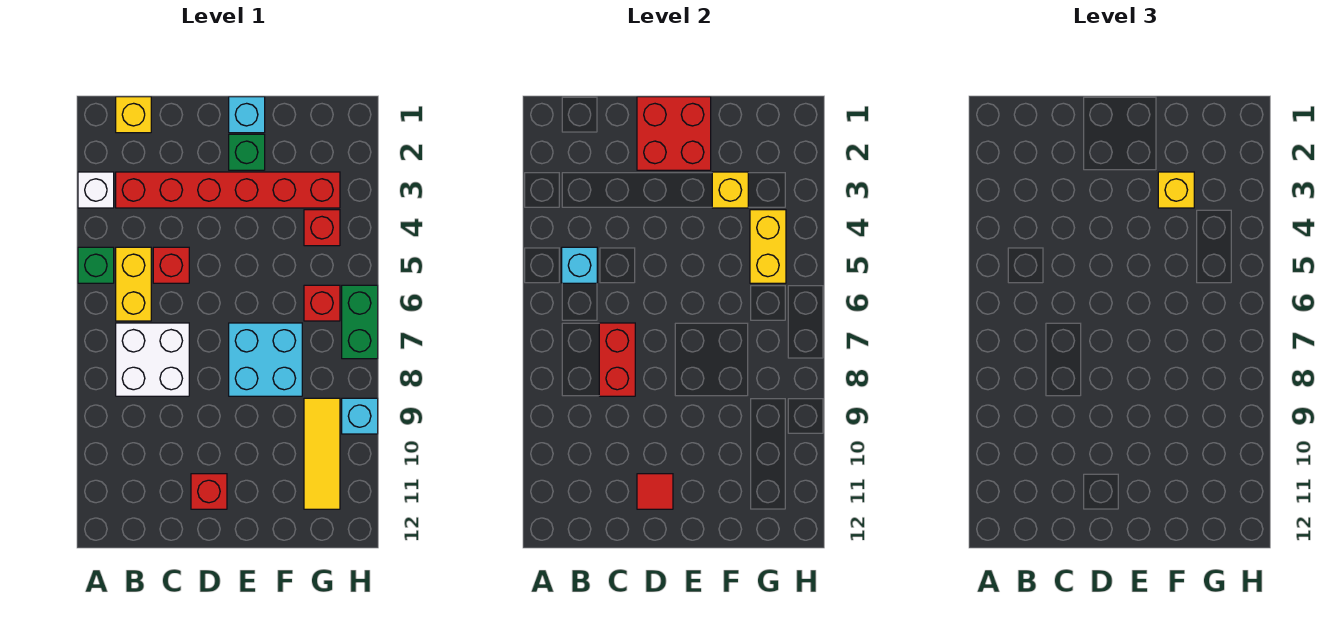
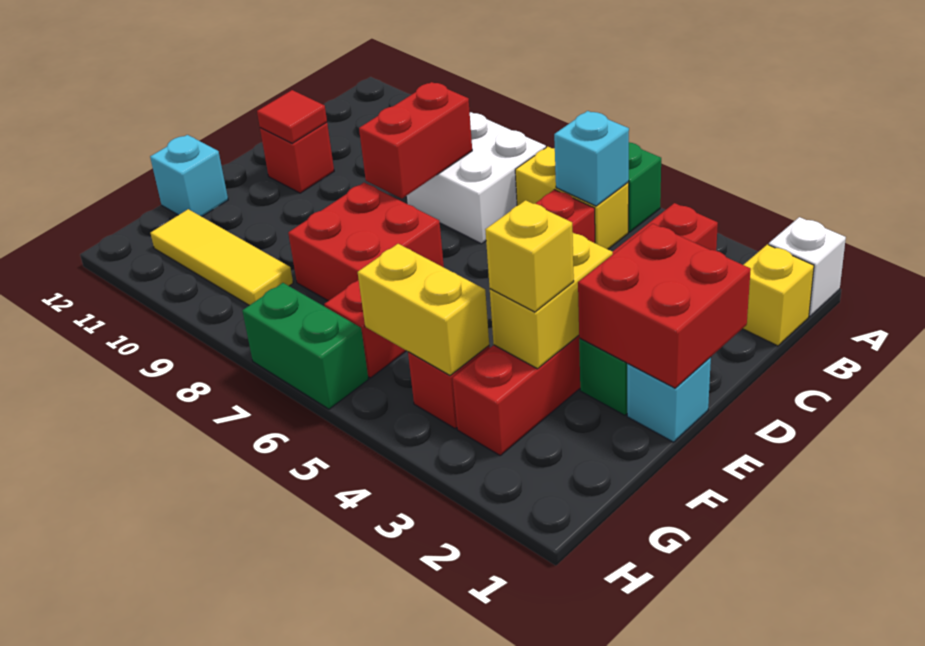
white brick A3 level 1 -> white brick A1 level 1
red brick C7:C8 level 2 -> red brick C8:D8 level 2
cyan brick E7:F8 level 1 -> red brick E7:F8 level 1
yellow brick F3 level 2 -> yellow brick E3:F3 level 2
cyan brick H9 level 1 -> cyan brick F12 level 1

